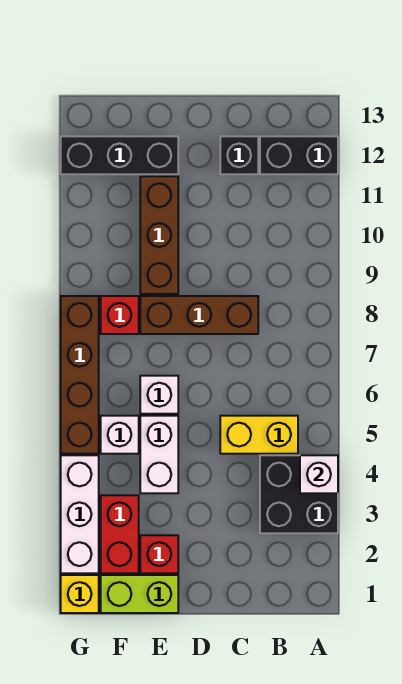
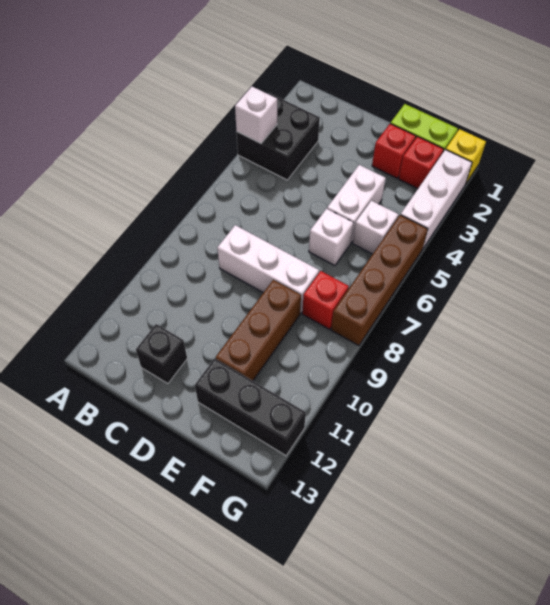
black brick A12:B12 level 1 -> none
yellow brick B5:C5 level 1 -> none
brown brick C8:E8 level 1 -> white brick C8:E8 level 1
red brick F2:F3 level 1 -> red brick F2 level 1

